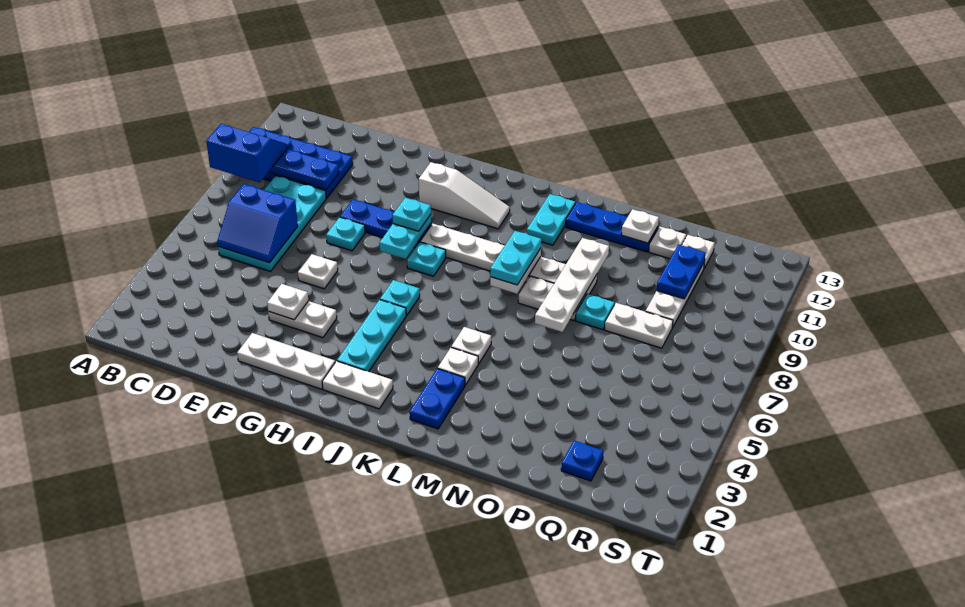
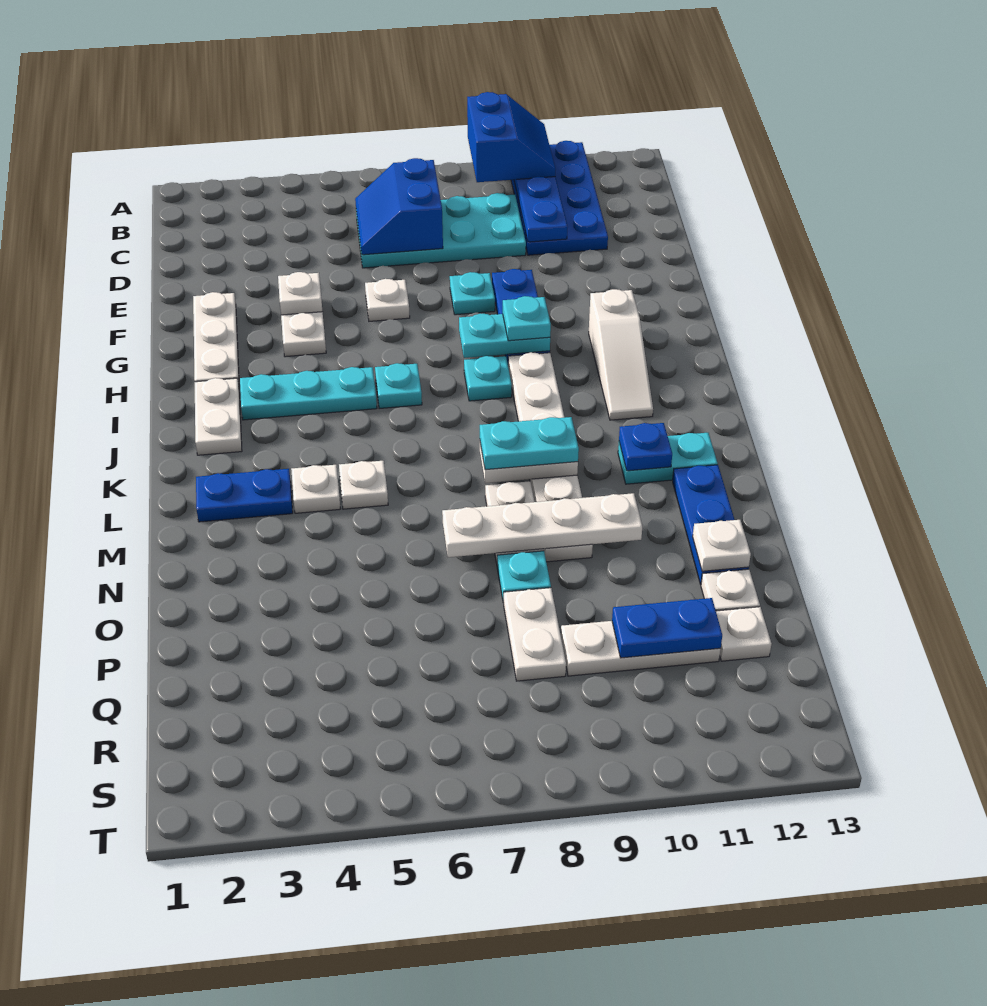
blue plate Q2 level 1 -> blue plate L11 level 2

